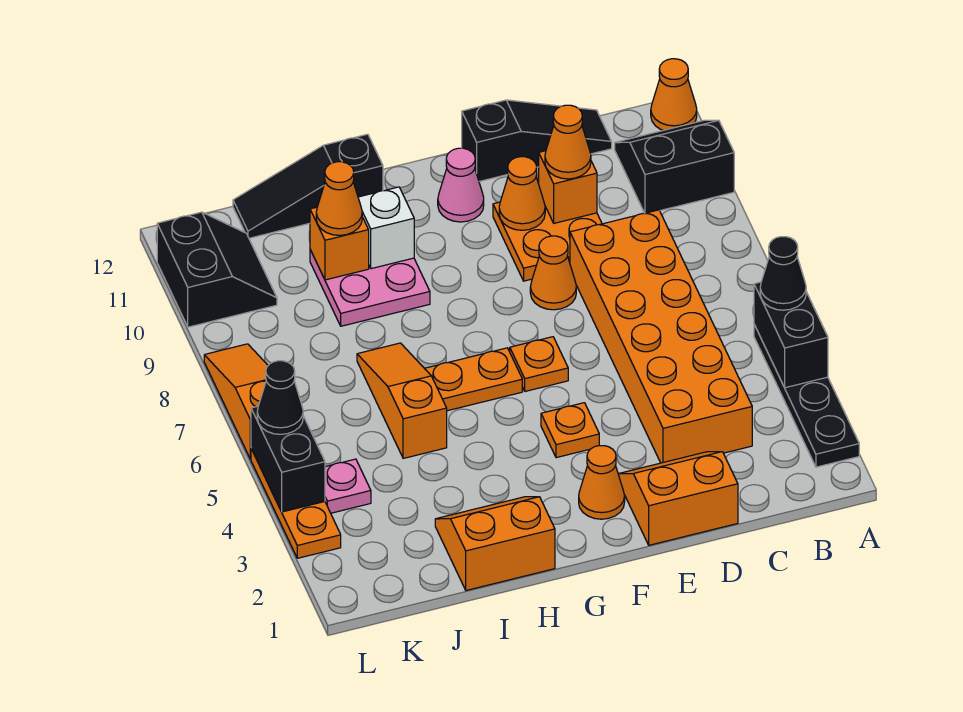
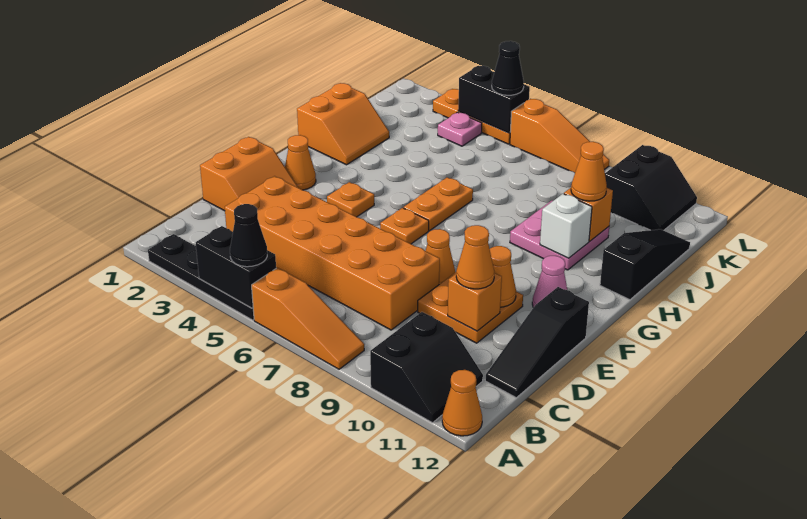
orange slope I5:I7 level 1 top 5 -> orange slope A6:A8 level 1 top 6
black slope K10:L11 level 1 top L -> black slope K10:L11 level 1 top 10

